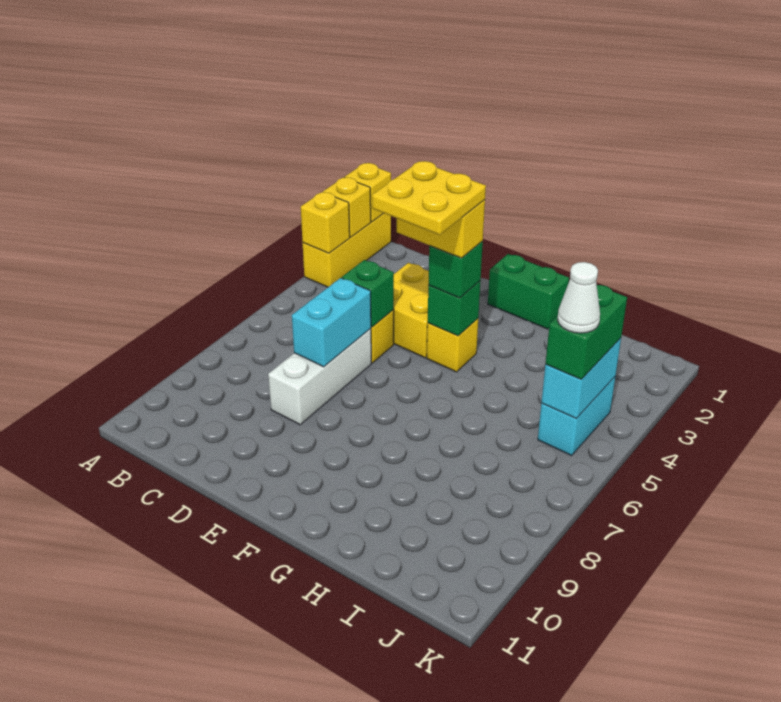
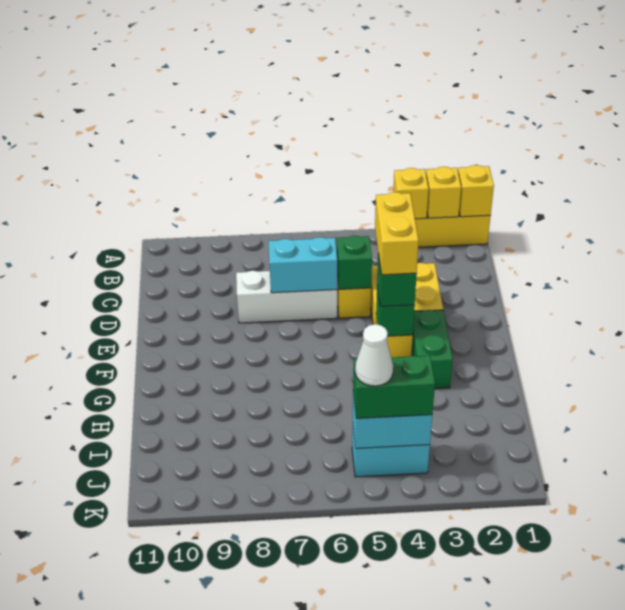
yellow plate E4:F5 level 5 -> none
green brick F1:G1 level 1 -> green brick F3:G3 level 1

